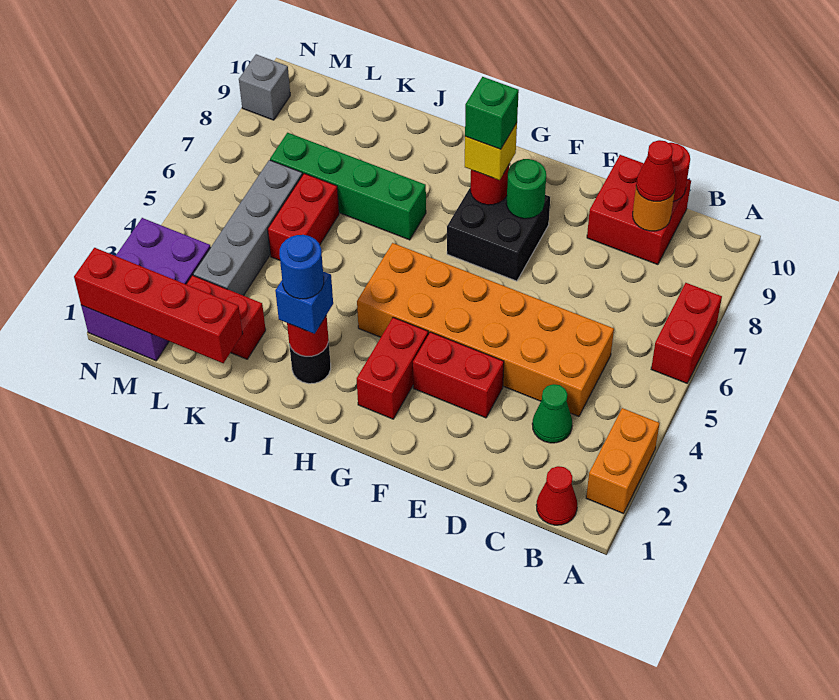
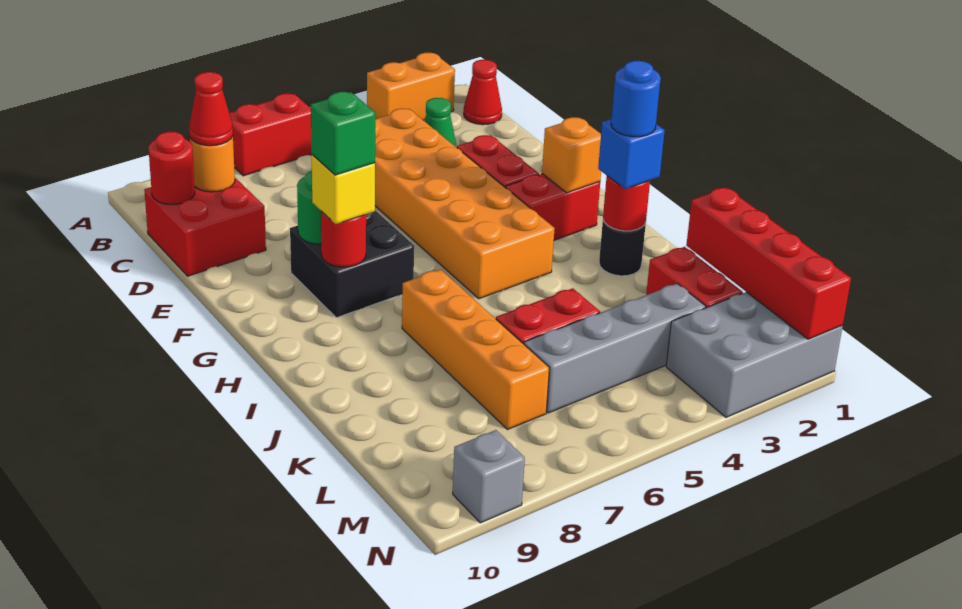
none -> orange brick G2 level 2
green brick I7:L7 level 1 -> orange brick I7:L7 level 1
purple brick M1:N3 level 1 -> grey brick M1:N3 level 1

